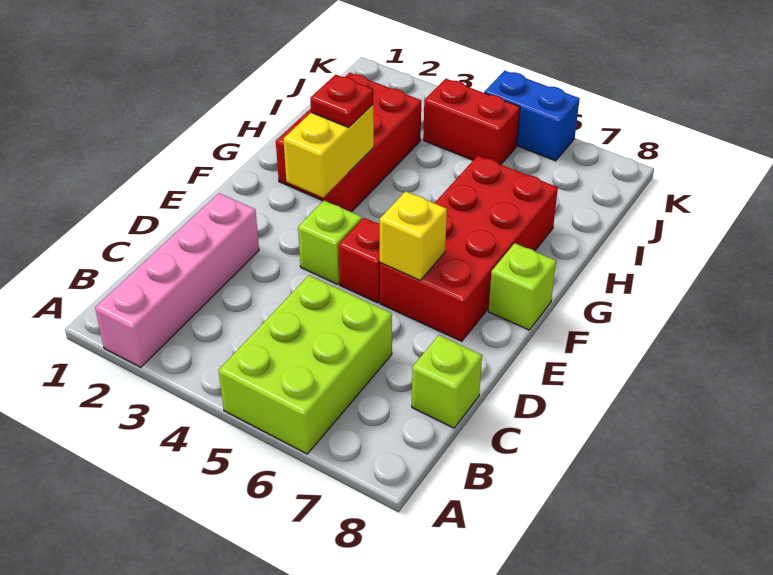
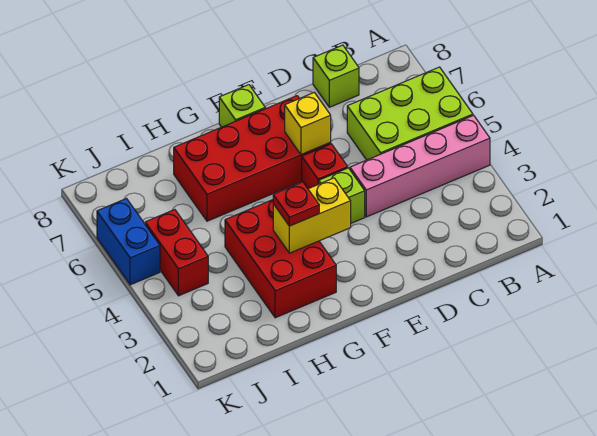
pink brick A2:D2 level 1 -> pink brick A4:D4 level 1
red brick G2:I3 level 1 -> red brick G2:H4 level 1

